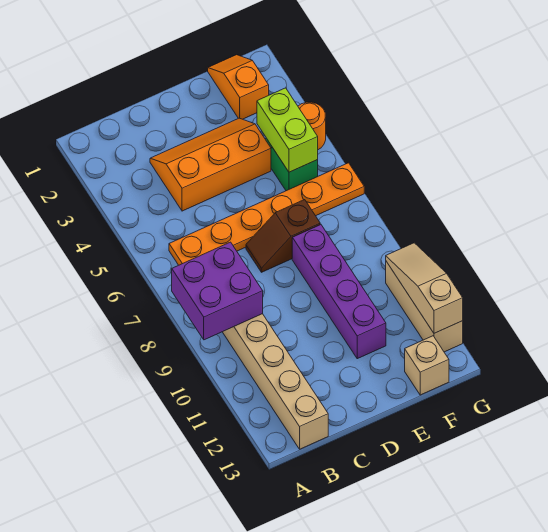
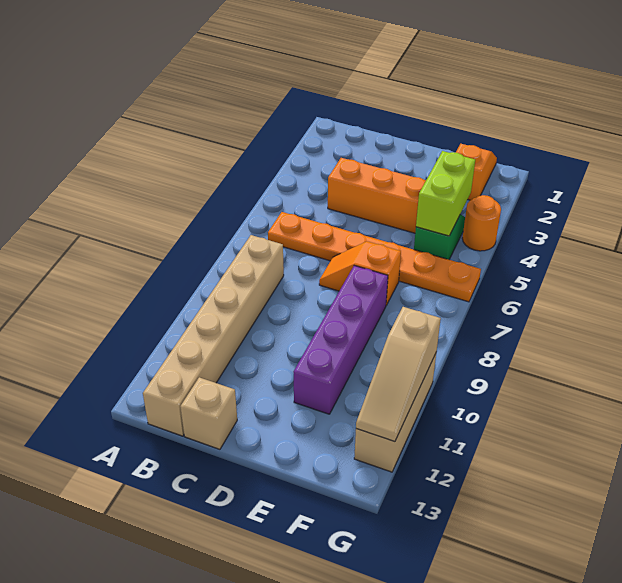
purple brick A8:B9 level 2 -> none
brown slope D7:E7 level 1 top E -> orange slope D7:E7 level 1 top E
tan brick F13 level 1 -> tan brick C13 level 1
tan slope G10:G12 level 2 top 12 -> tan slope G10:G12 level 2 top 10

